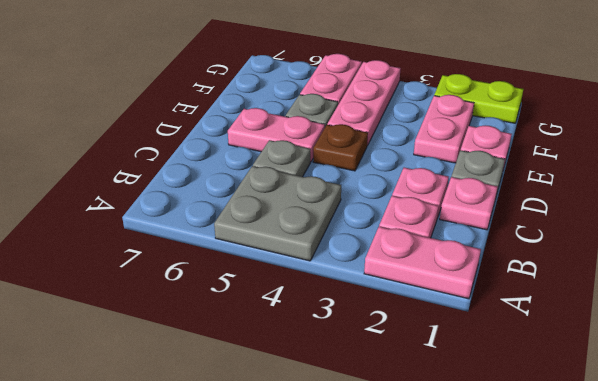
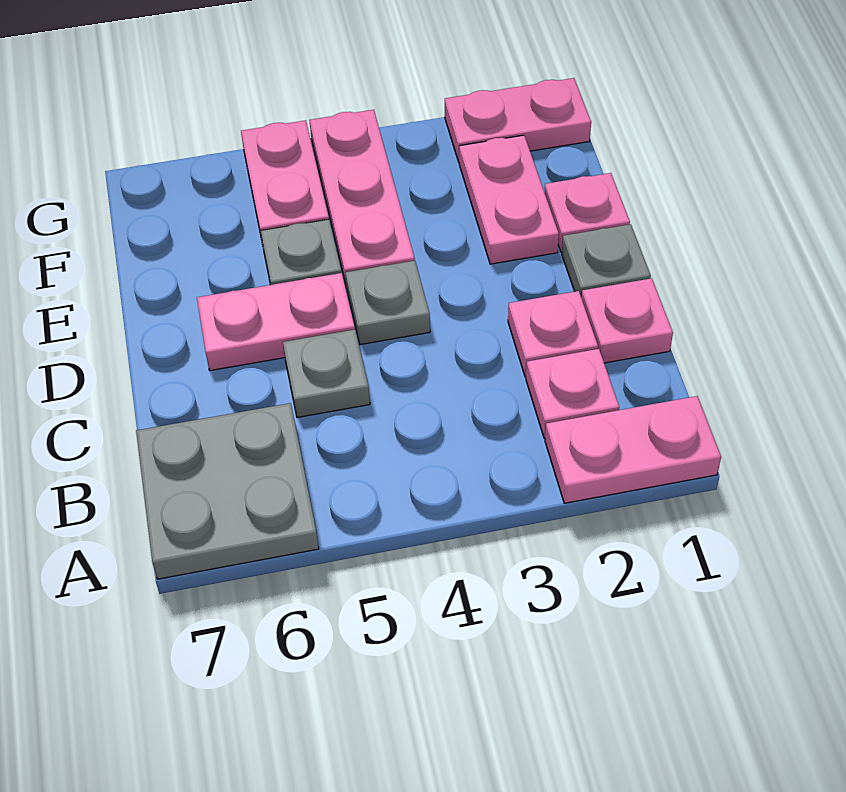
grey plate A4:B5 level 1 -> grey plate A6:B7 level 1
brown plate D4 level 1 -> grey plate D4 level 1
lime plate G1:G2 level 1 -> pink plate G1:G2 level 1

